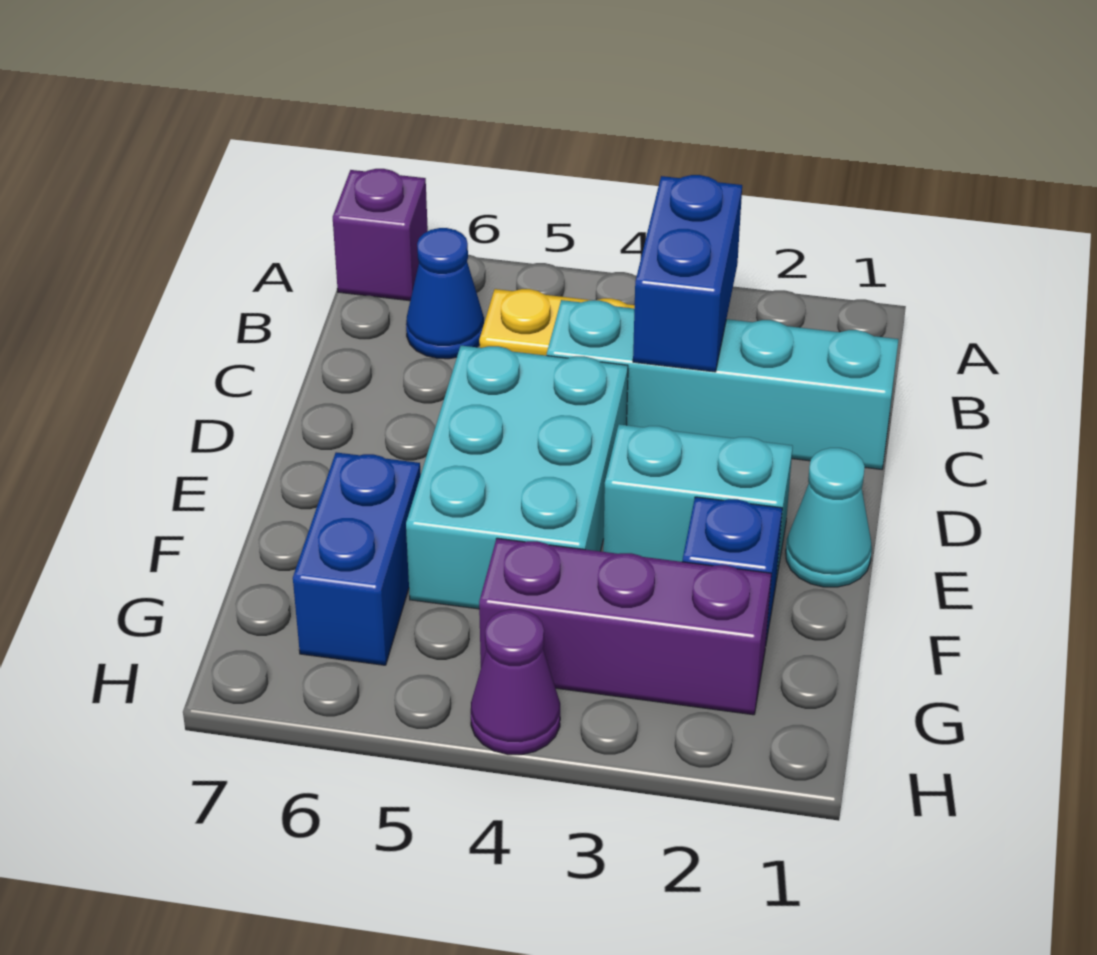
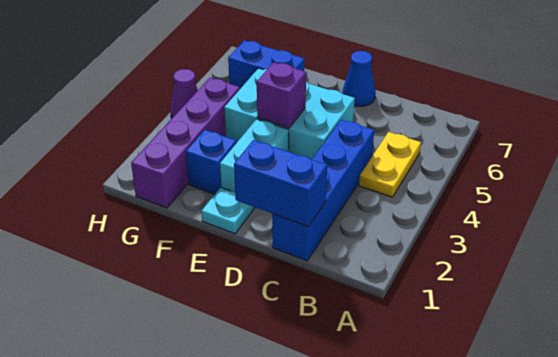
purple brick A7 level 1 -> purple brick E4 level 2
blue brick B3:C3 level 2 -> blue brick C1:D1 level 2
blue cone B6 level 1 -> blue cone D7 level 1
cyan brick C1:C4 level 1 -> blue brick C1:C4 level 1
cyan cone E1 level 1 -> cyan plate E1 level 1
purple brick G2:G4 level 1 -> purple brick G1:G4 level 1

